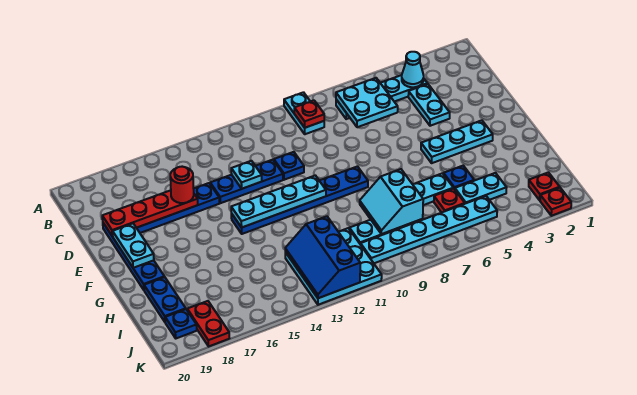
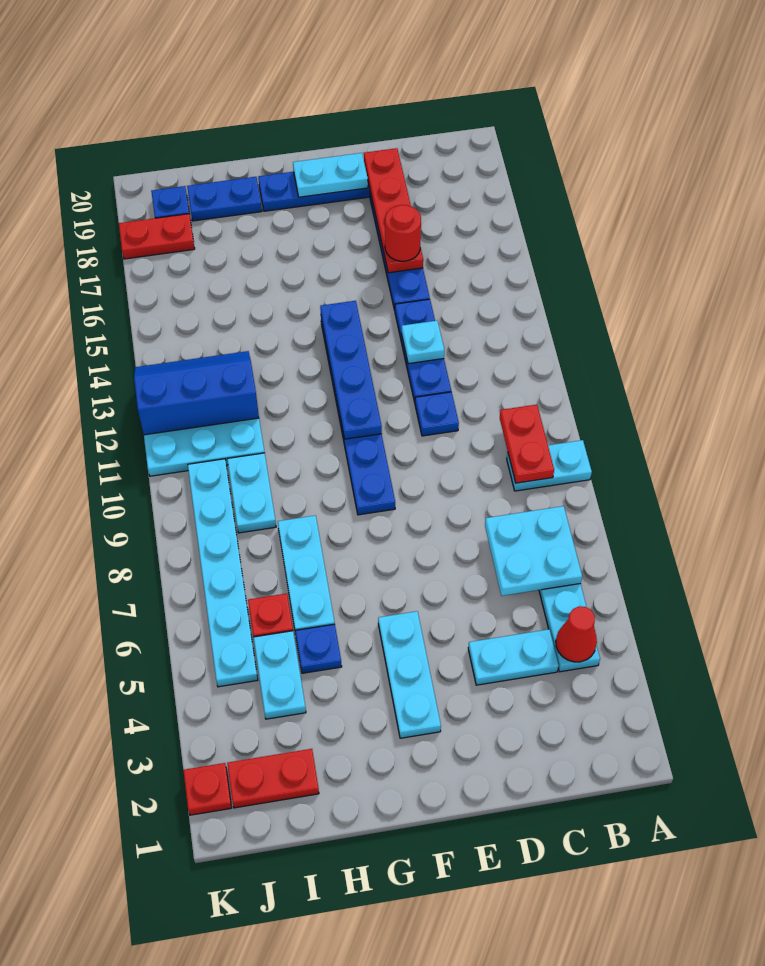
cyan cone B4 level 2 -> red cone B4 level 2
red plate B9 level 2 -> red plate B9:B10 level 2
cyan plate F11:F14 level 2 -> blue plate F11:F14 level 2
cyan slope H8:I9 level 2 top 8 -> none
red plate J2 level 1 -> red plate I2:J2 level 1

